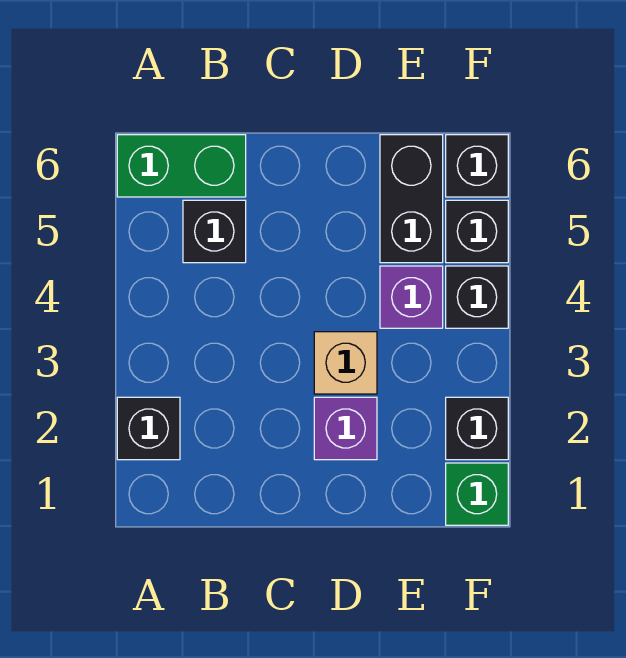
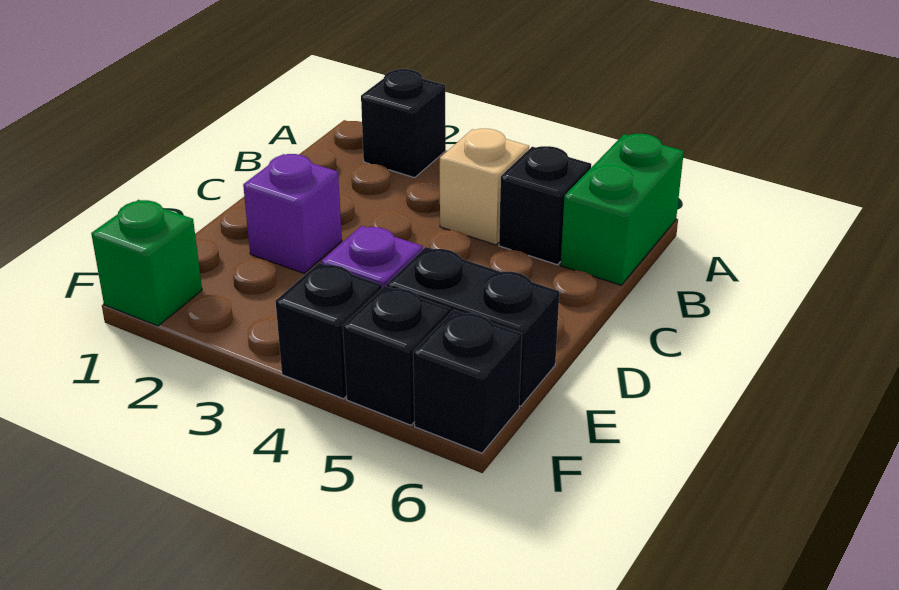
tan brick D3 level 1 -> tan brick B4 level 1
black brick F2 level 1 -> none

